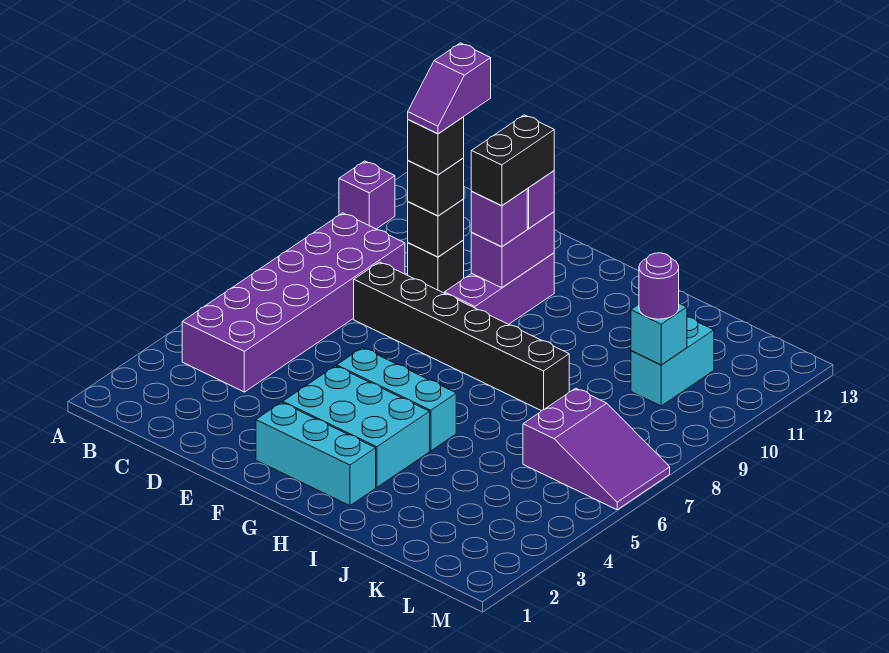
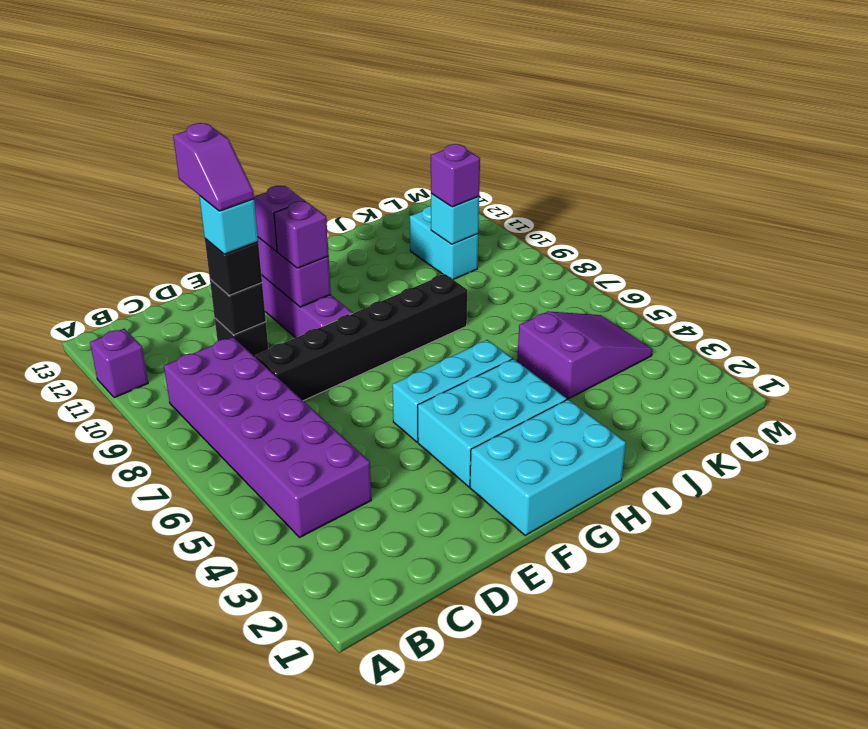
black brick D10 level 4 -> cyan brick D10 level 4
cyan brick F2:H2 level 1 -> cyan brick F1:H2 level 1
black brick F10:F11 level 4 -> none
purple slope K6:M7 level 1 top K -> purple slope J4:L5 level 1 top J
purple round brick K10 level 3 -> purple brick K10 level 3

